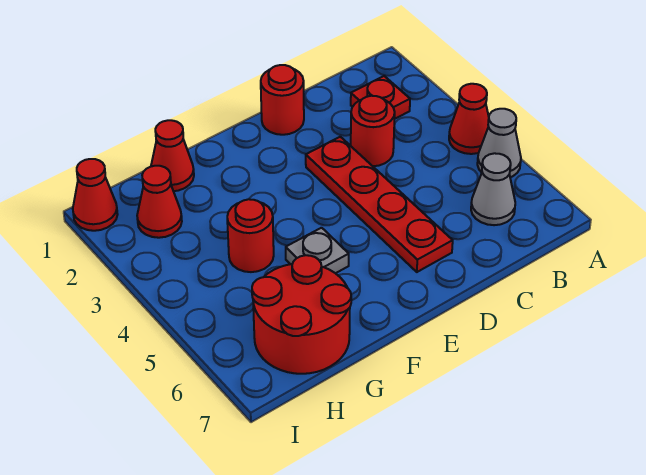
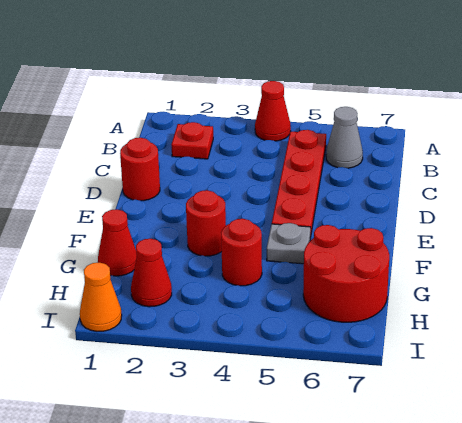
grey cone A5 level 1 -> none
red round brick C3 level 1 -> red round brick F3 level 1
red plate D3:D6 level 1 -> red plate B5:E5 level 1
red cone I1 level 1 -> orange cone I1 level 1

